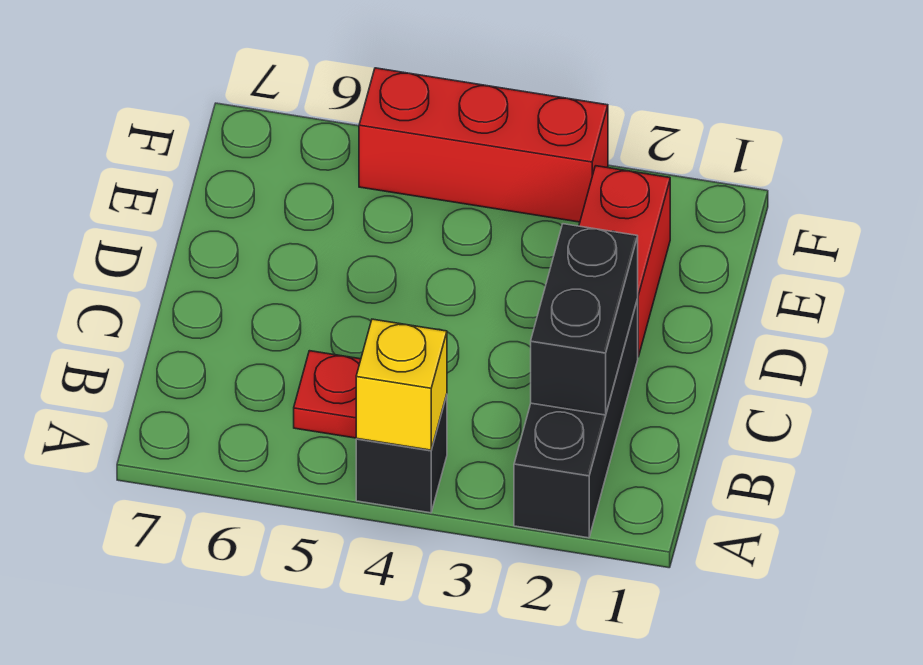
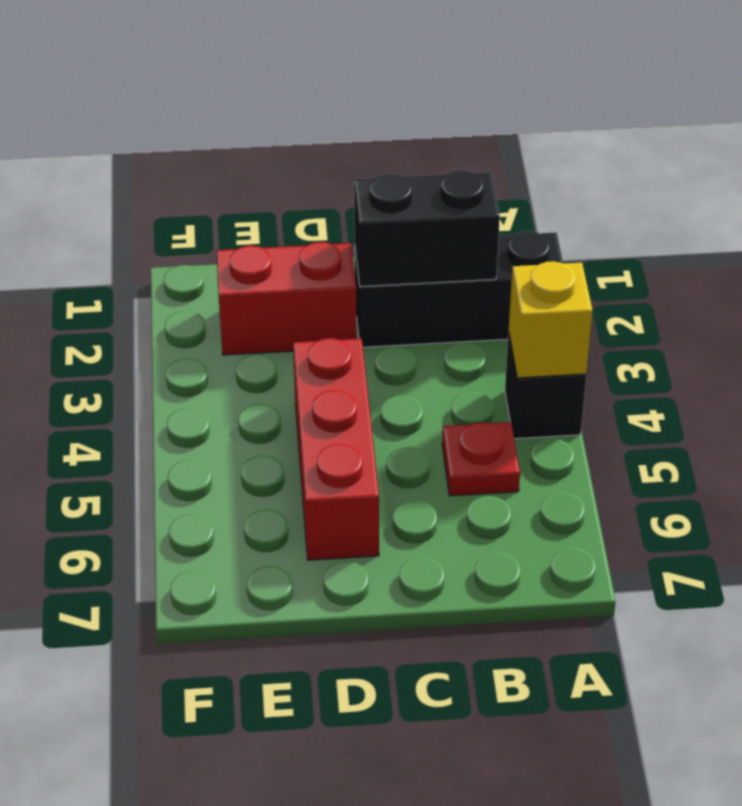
red brick F3:F5 level 1 -> red brick D4:D6 level 1

